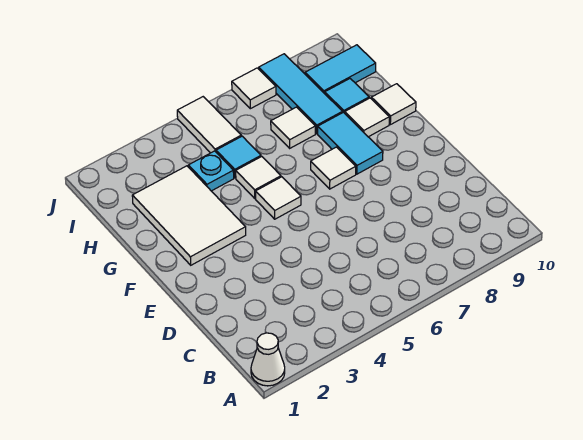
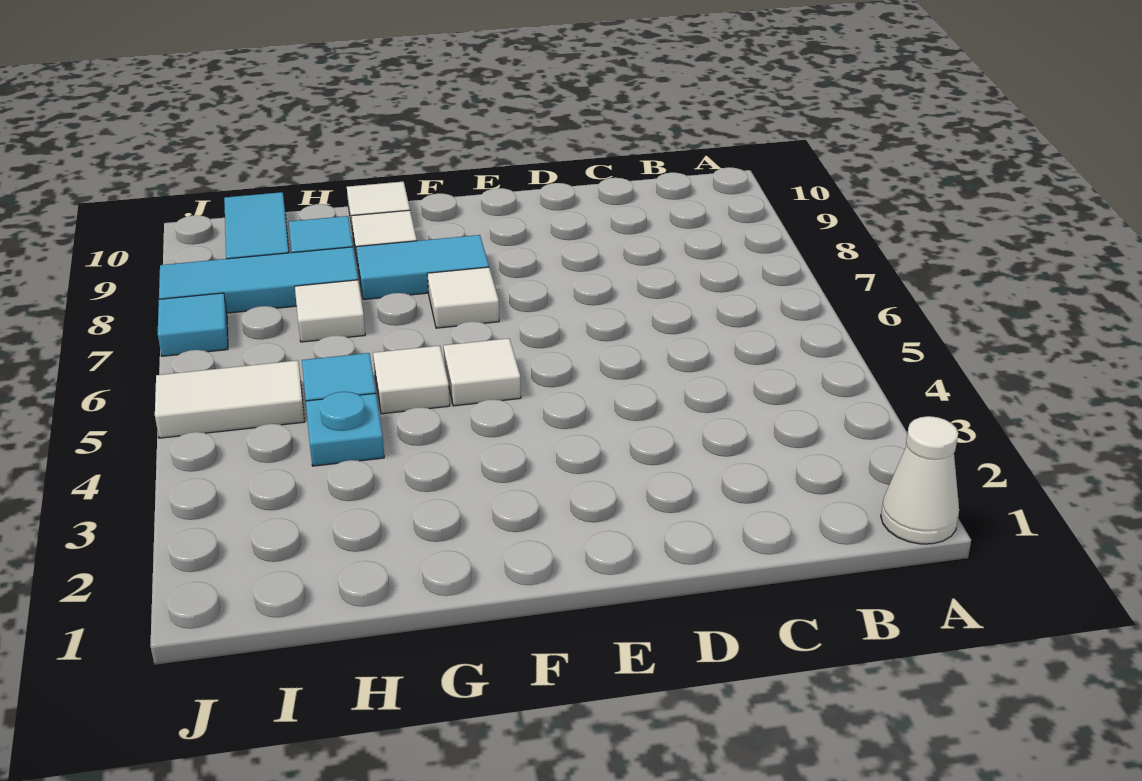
white tile F2:H3 level 1 -> none
white tile J7 level 1 -> cyan tile J7 level 1

